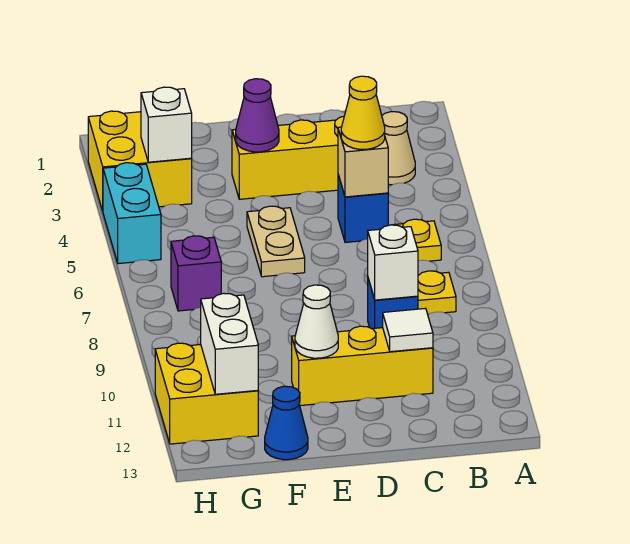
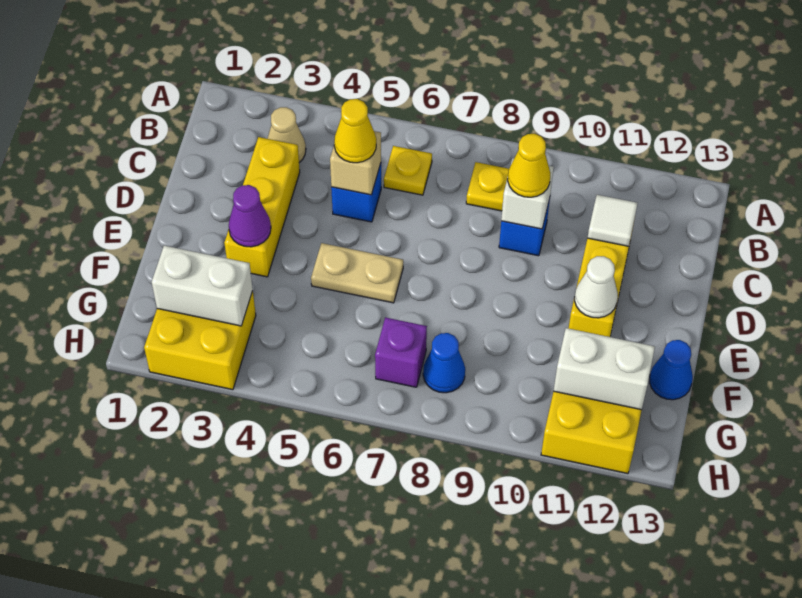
none -> yellow cone C9 level 3
white brick G3 level 2 -> white brick G2:G3 level 2
none -> blue cone G8 level 1
cyan brick H4:H5 level 1 -> none

